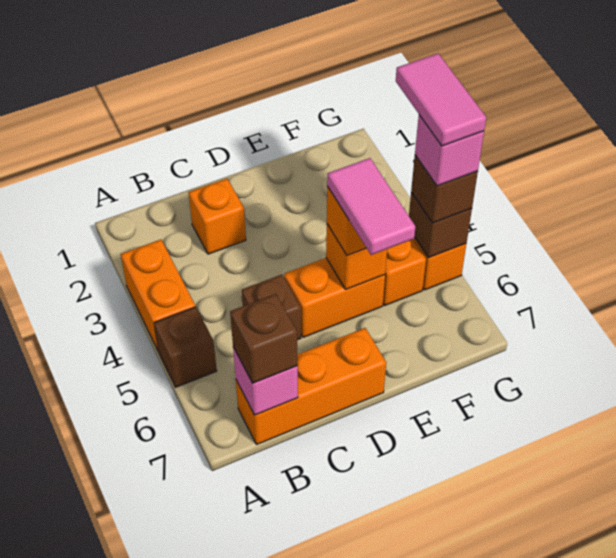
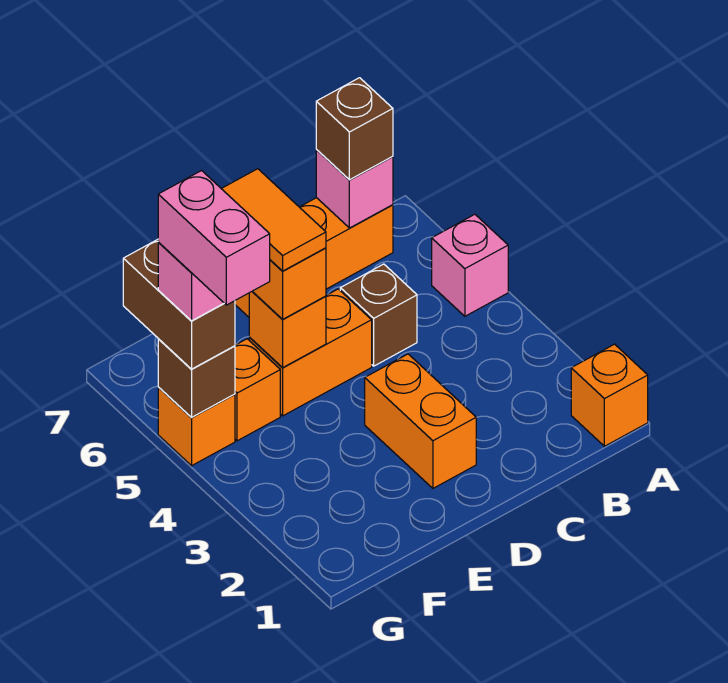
orange brick A3:A4 level 1 -> orange brick D2:D3 level 1
brown brick A5 level 1 -> pink brick A5 level 1
orange brick C2 level 1 -> orange brick A1 level 1
pink tile E5:E6 level 4 -> orange tile E5:E6 level 4
pink tile G4:G5 level 5 -> pink brick G4:G5 level 5
brown brick G5 level 3 -> brown brick G5:G6 level 3

